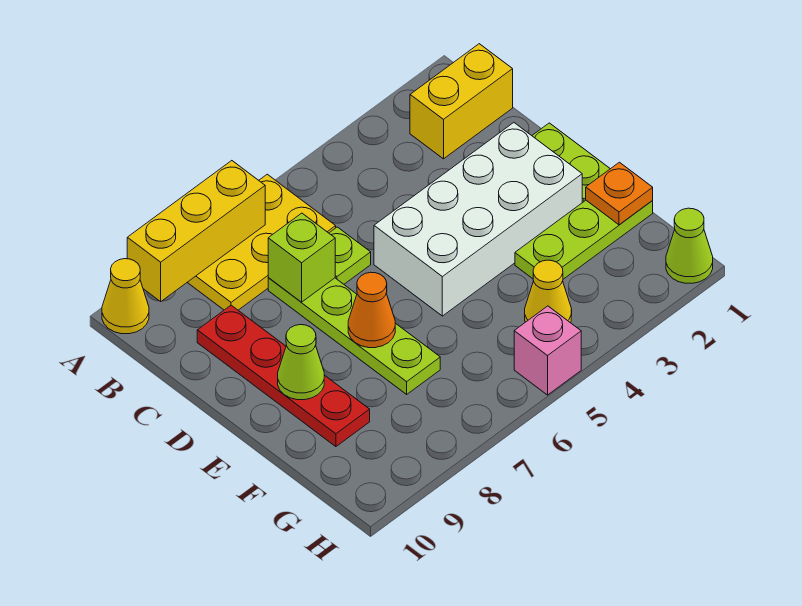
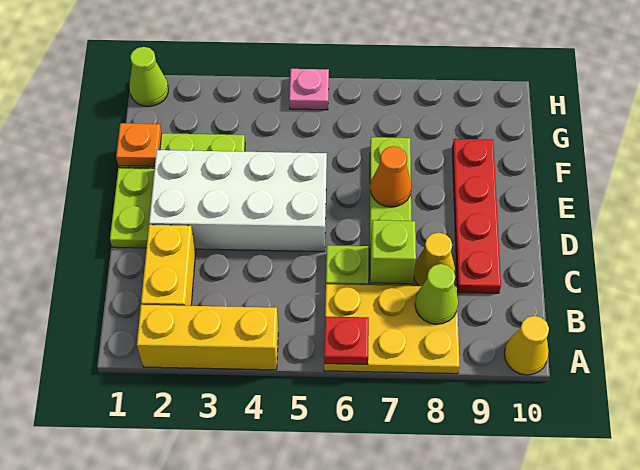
none -> red plate A6 level 2
yellow brick A7:A9 level 2 -> yellow brick A2:A4 level 1
yellow brick B1:B2 level 1 -> yellow brick B2:C2 level 1
lime cone E9 level 2 -> lime cone B8 level 2
yellow cone G4 level 1 -> yellow cone C8 level 1
pink brick H5 level 1 -> pink plate H5 level 1

